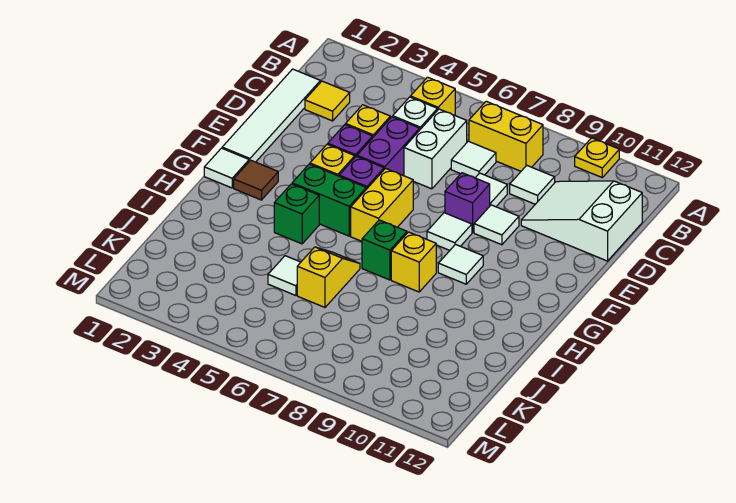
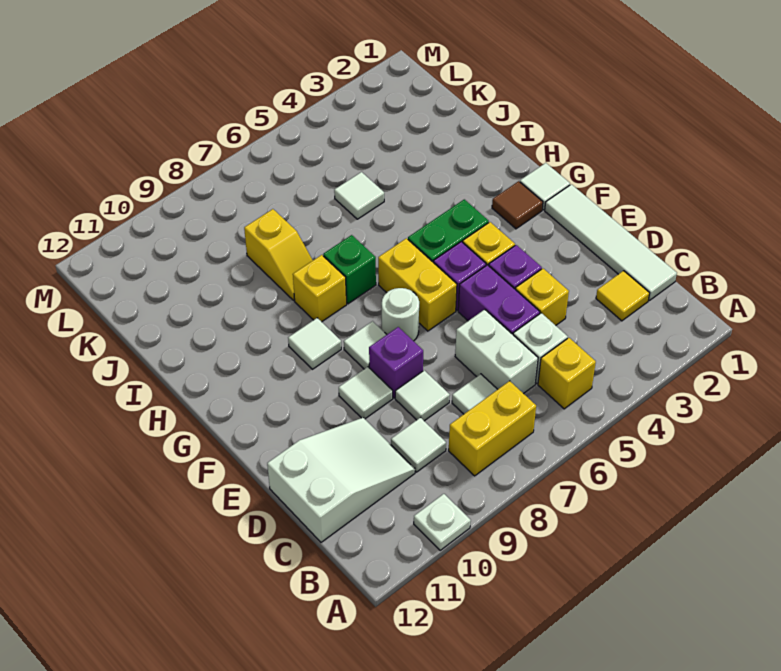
yellow plate A10 level 1 -> white plate A10 level 1
none -> white round brick F7 level 1
green brick H4 level 1 -> none
yellow slope I6:J6 level 1 top J -> yellow slope I8:J8 level 1 top J

